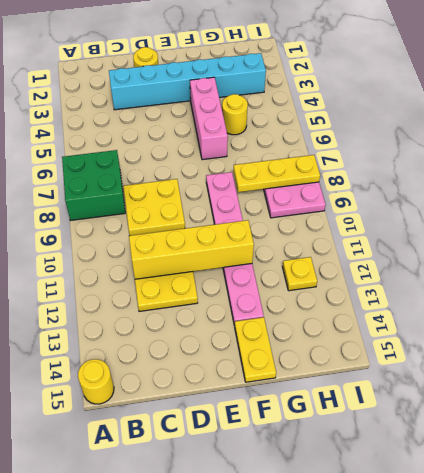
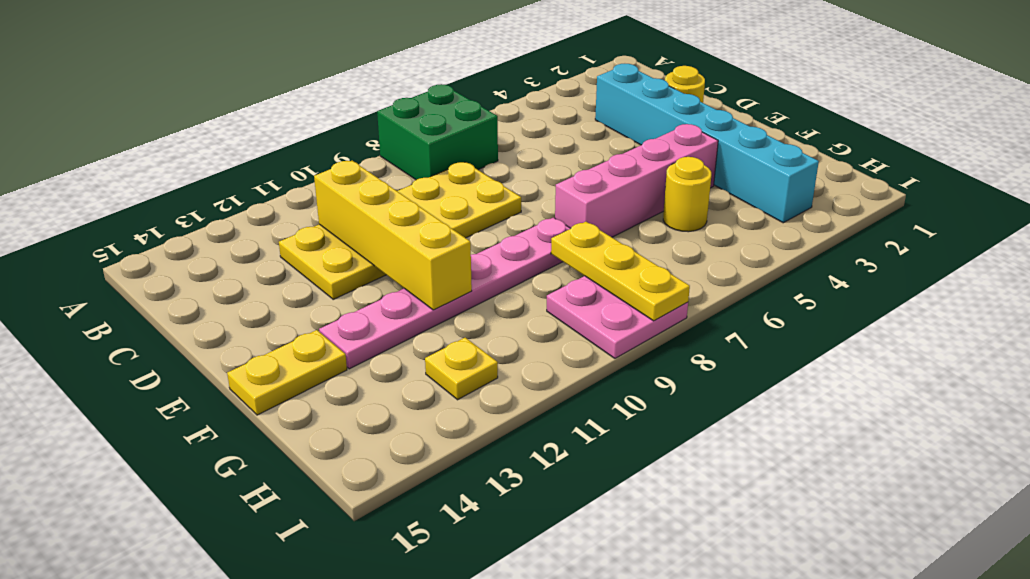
yellow round brick A15 level 1 -> none
pink brick F4:F6 level 1 -> pink brick F4:F7 level 1

